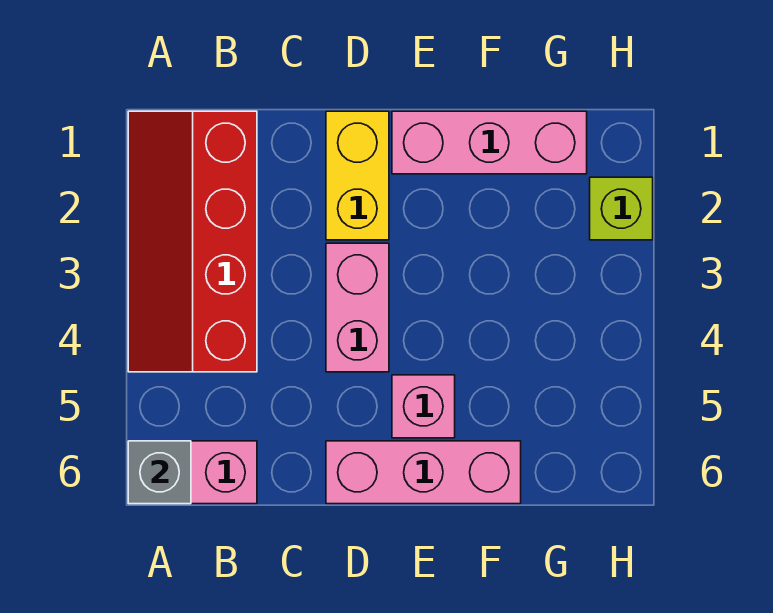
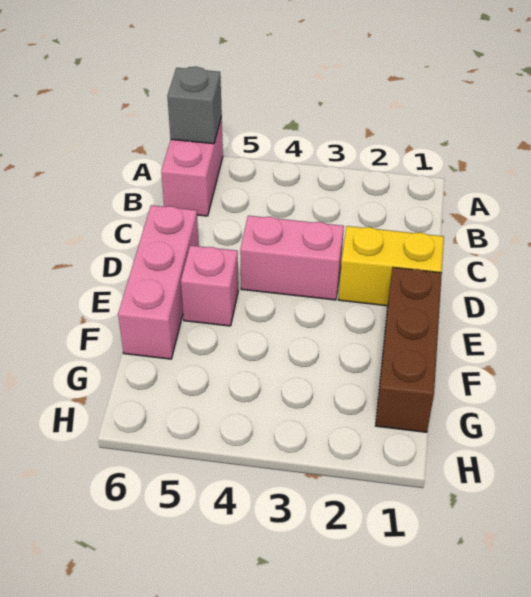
red slope A1:B4 level 1 top B -> none
pink brick E1:G1 level 1 -> brown brick E1:G1 level 1
lime brick H2 level 1 -> none

